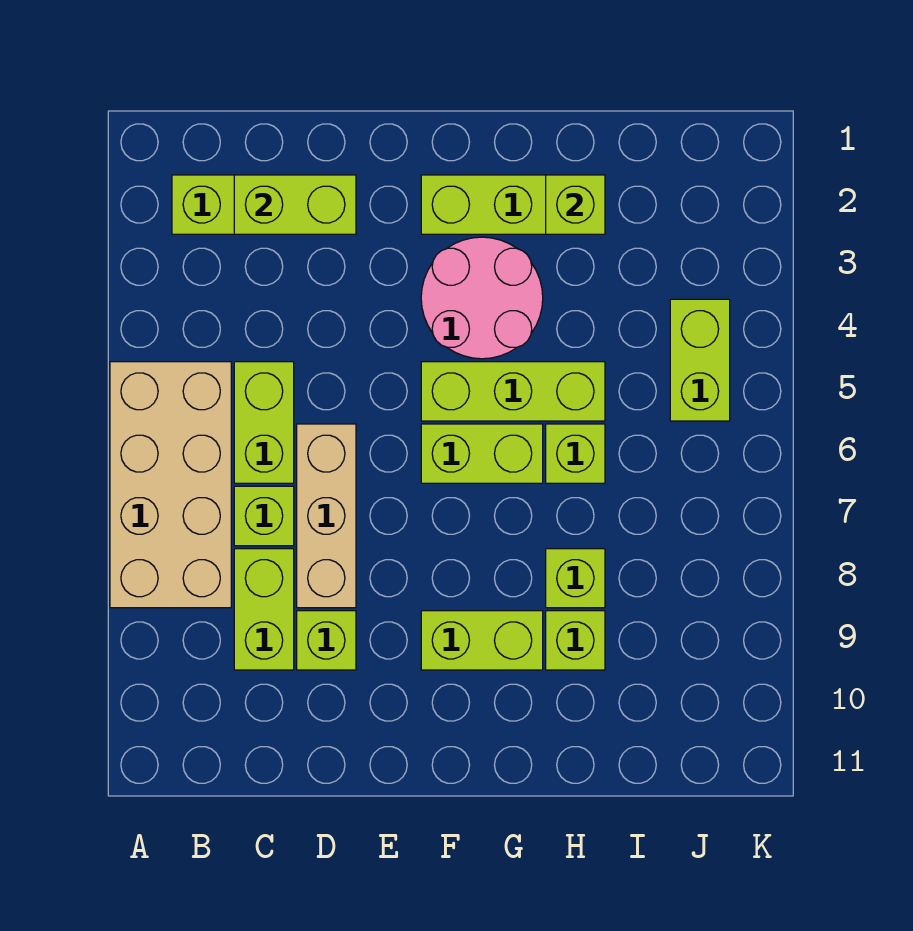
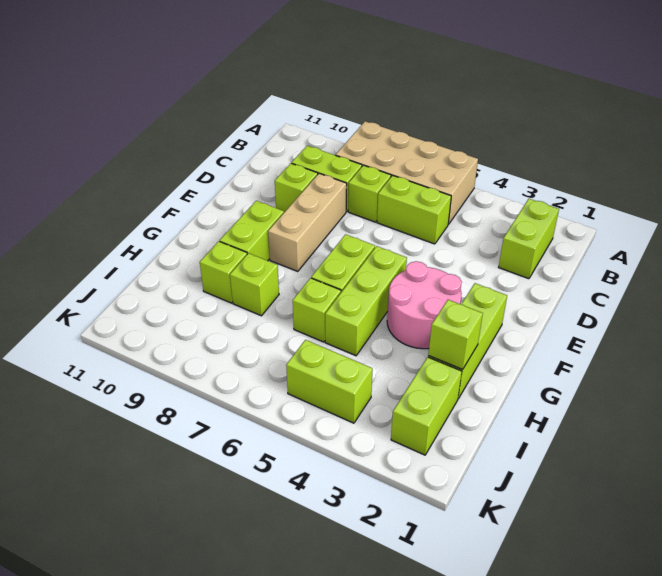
lime brick C2:D2 level 2 -> lime brick I2:J2 level 1
tan brick D6:D8 level 1 -> tan brick D8:F8 level 1

